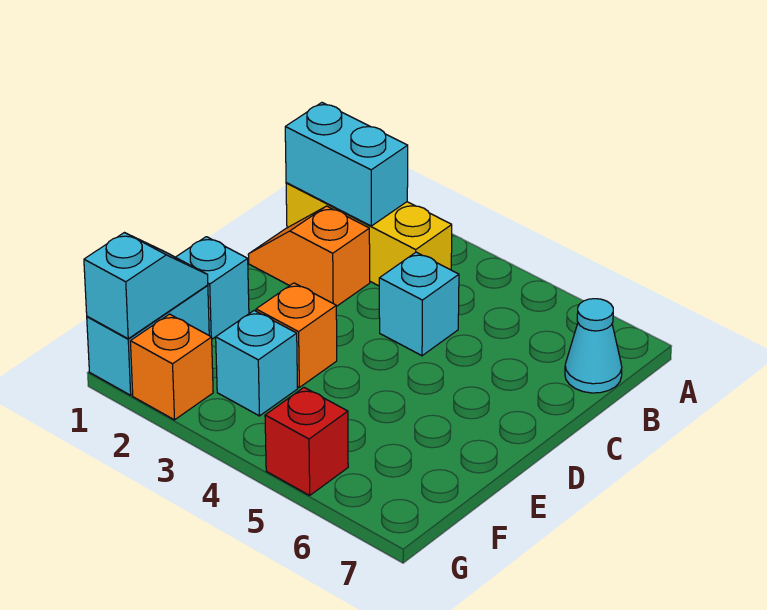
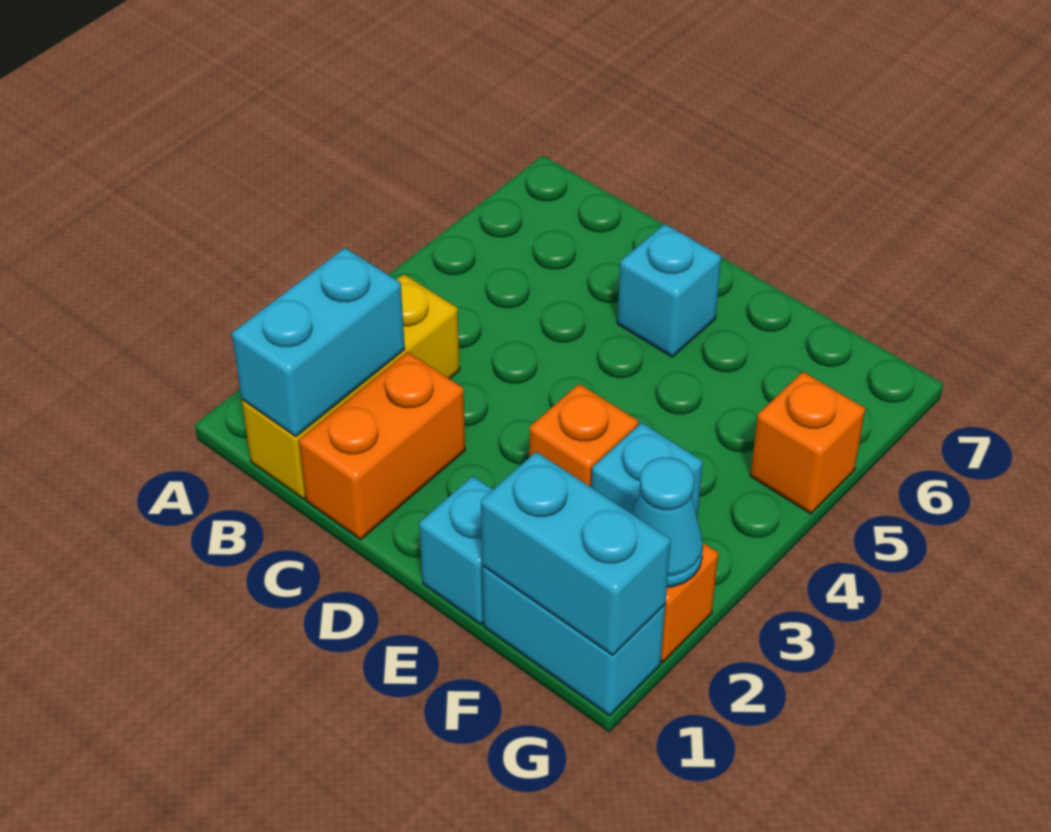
cyan cone B7 level 1 -> cyan cone G2 level 2
orange slope C1:C2 level 1 top 2 -> orange brick C1:C2 level 1
cyan brick C4 level 1 -> cyan brick D6 level 1
cyan slope F1:G1 level 2 top G -> cyan brick F1:G1 level 2
red brick G5 level 1 -> orange brick G5 level 1

